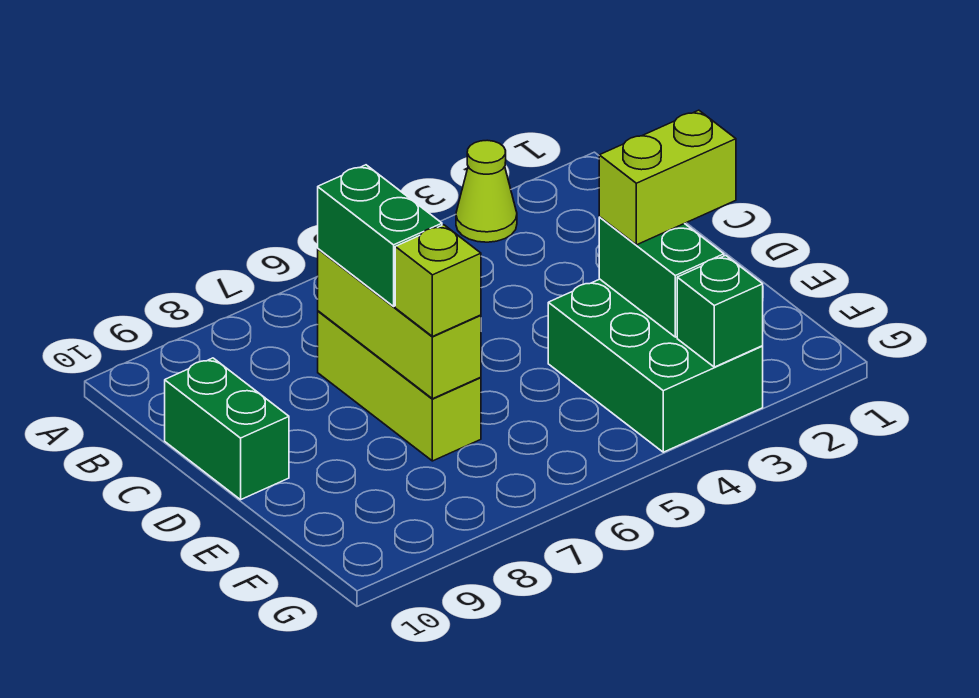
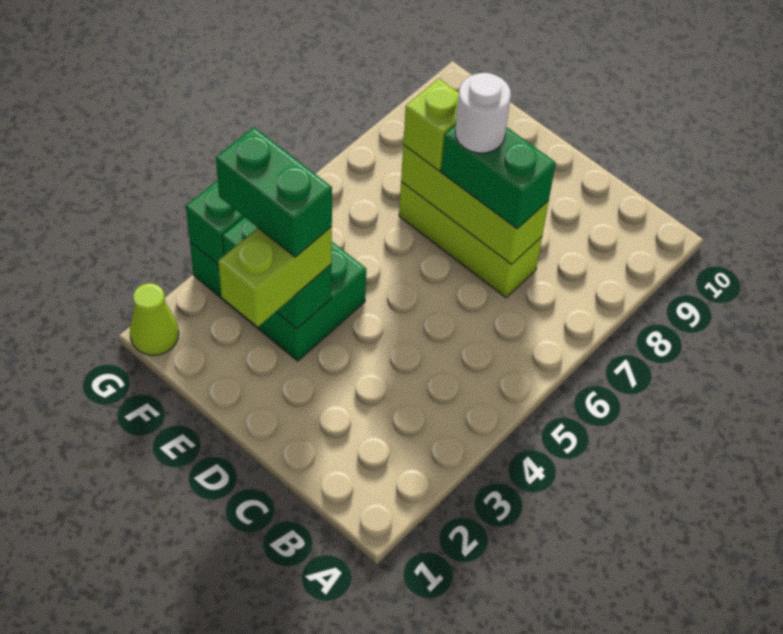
lime cone A3 level 1 -> lime cone G1 level 1
green brick C10:D10 level 1 -> green brick E3:F3 level 4
none -> white round brick D7 level 4

